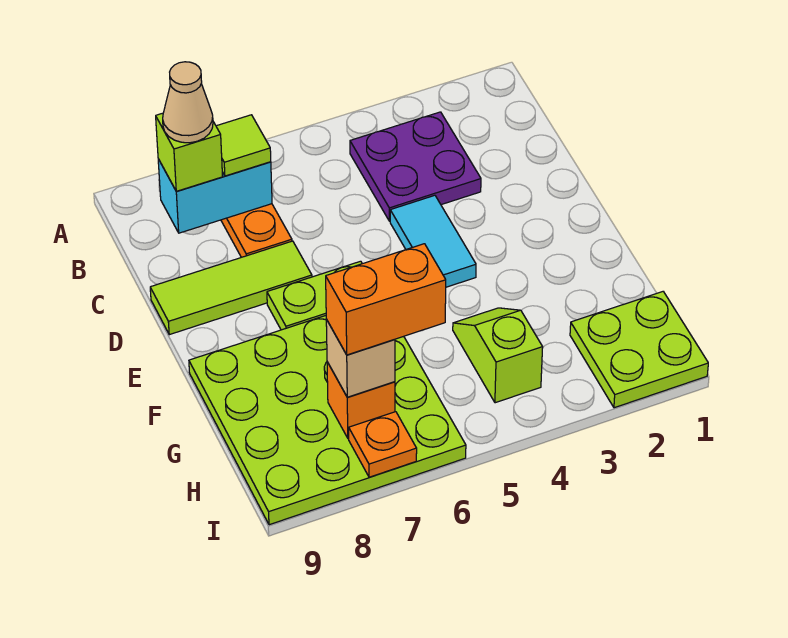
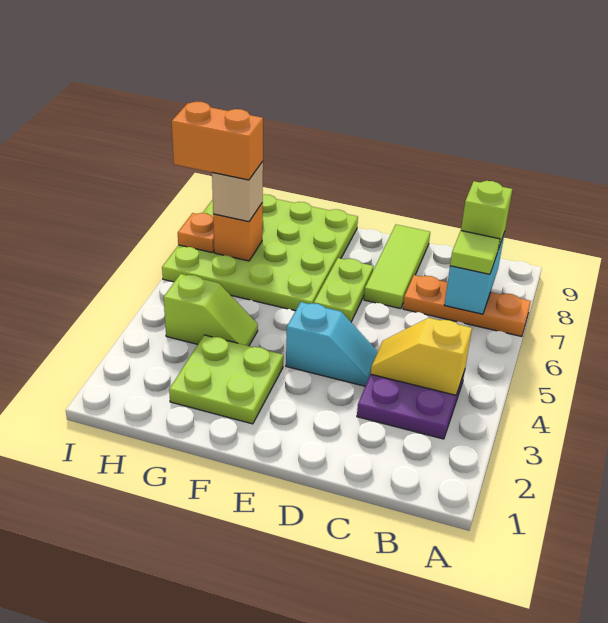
none -> yellow slope B4:C4 level 2 top B
tan cone B8 level 4 -> none
cyan tile D4:E4 level 1 -> cyan slope D4:E4 level 1 top E
lime plate H1:I2 level 1 -> lime plate F2:G3 level 1
orange brick H6:H7 level 4 -> orange brick H7:I7 level 4

